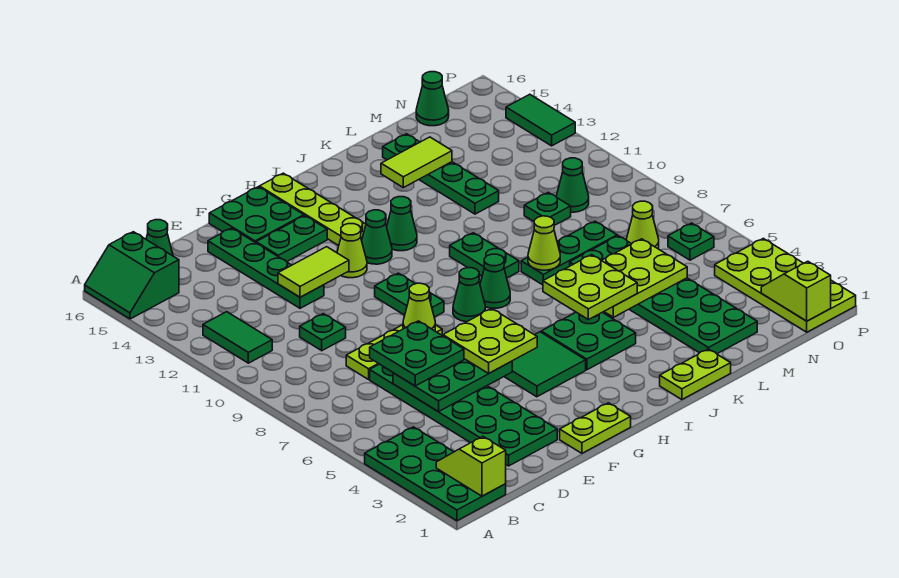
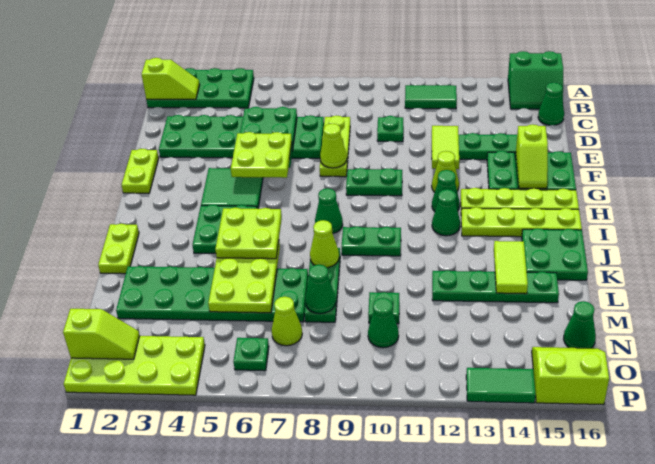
green slope A15:B16 level 1 top B -> green slope A15:B16 level 1 top A
green plate D6:E7 level 3 -> green plate J15:K16 level 1
none -> lime slope F15:G15 level 2 top F
green cone H8 level 1 -> green cone M8 level 2
none -> lime plate I13:I16 level 1
none -> lime slope O15:P16 level 1 top P

